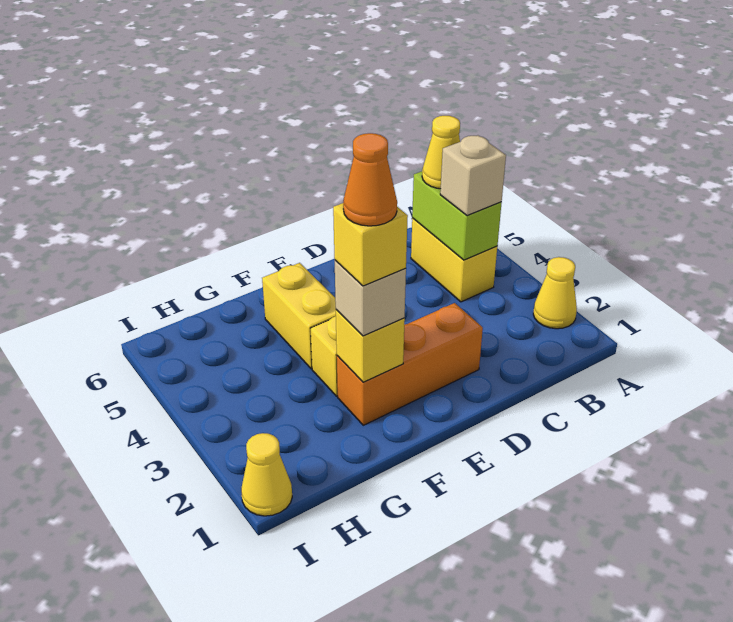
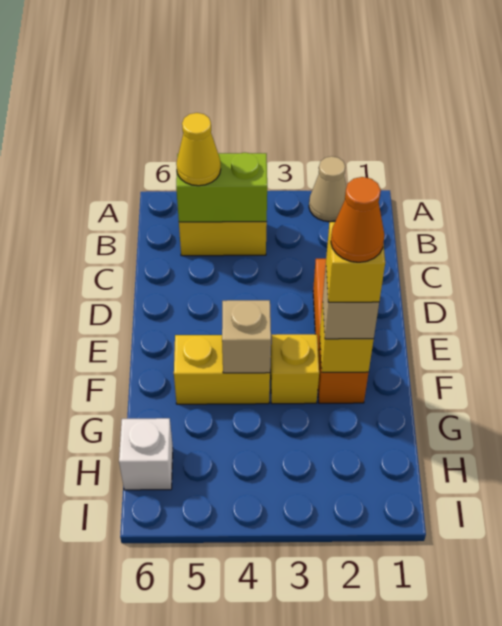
yellow cone A2 level 1 -> tan cone A2 level 1
tan brick B4 level 3 -> tan brick F4 level 2
none -> white brick H6 level 1
yellow cone I1 level 1 -> none

